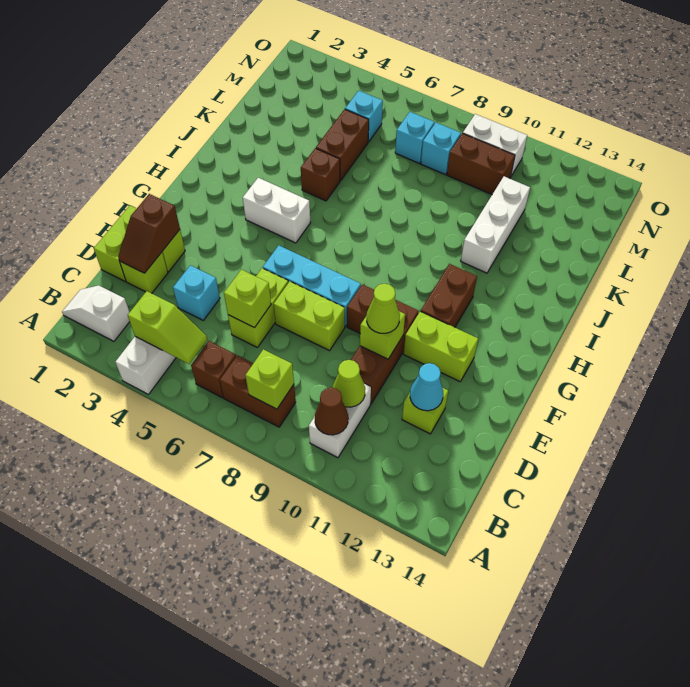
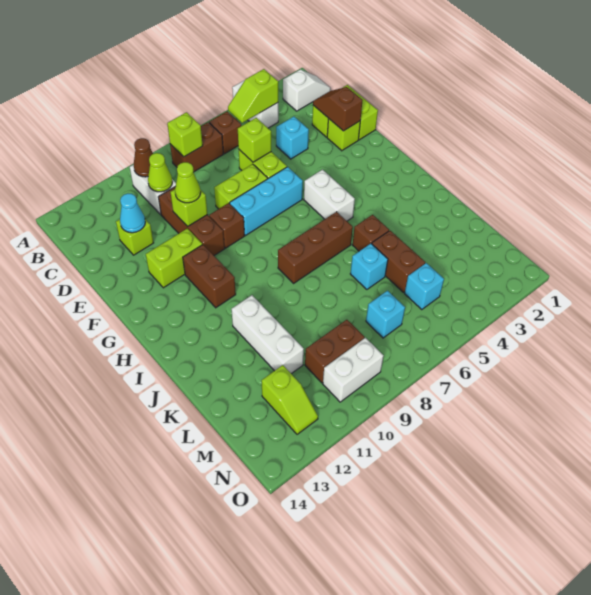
white brick H4:H5 level 1 -> white brick G5:H5 level 1
none -> brown brick I6:I8 level 1
cyan brick M8 level 1 -> cyan brick K6 level 1
none -> lime slope M12:N12 level 1 top M

